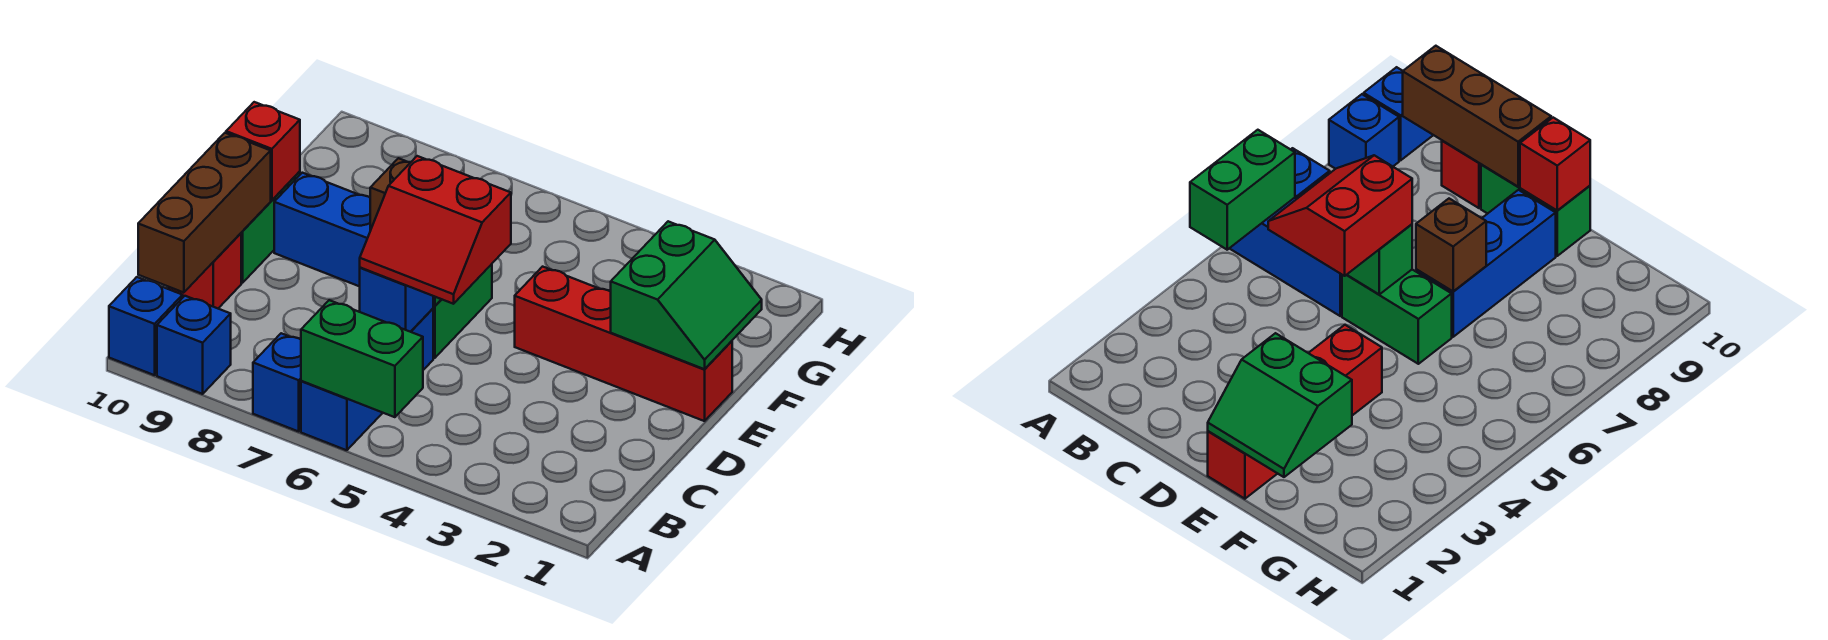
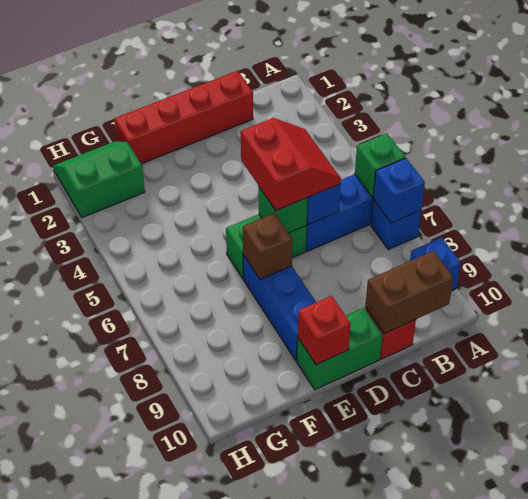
green brick A5:A6 level 2 -> green brick A6 level 2
blue brick A10 level 1 -> blue brick A7 level 2
brown brick B10:D10 level 2 -> brown brick B10:C10 level 2
red brick E1:E4 level 1 -> red brick C1:F1 level 1
green slope E1:F2 level 2 top 2 -> green slope G1:H2 level 1 top 2

